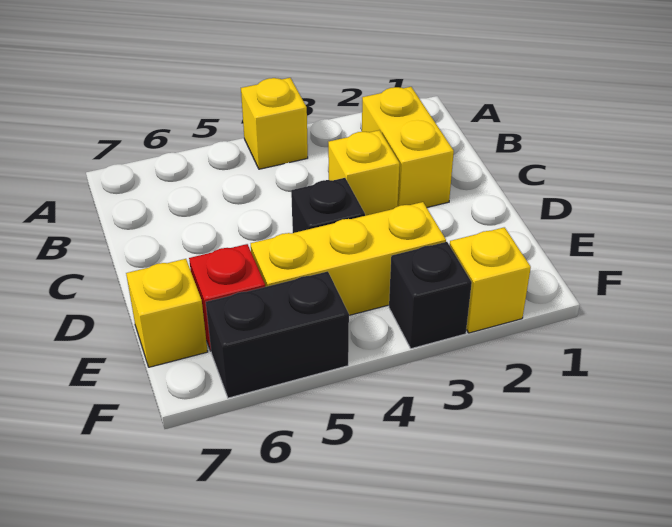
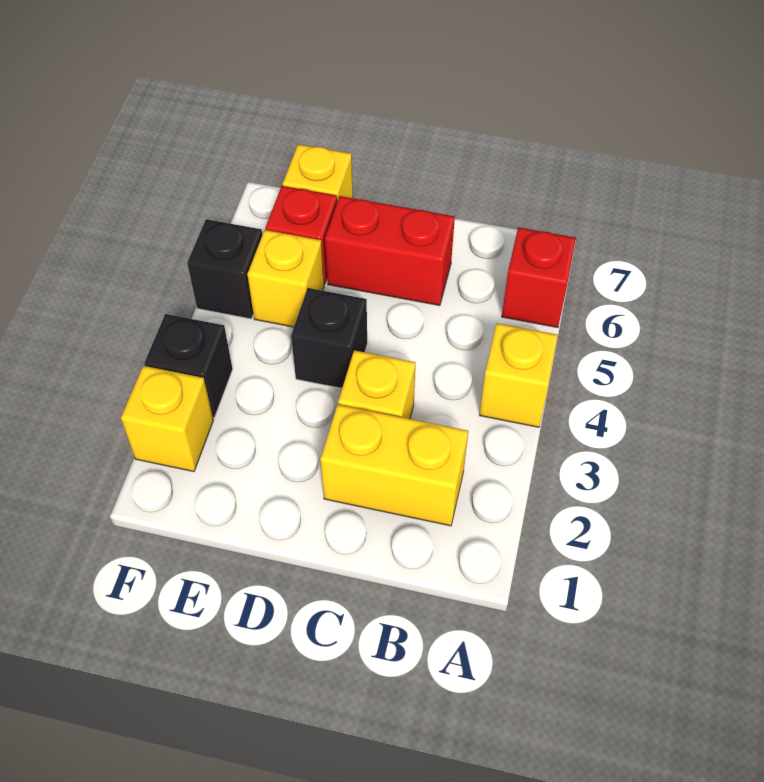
none -> red brick A6 level 1
none -> red brick C6:D6 level 1
yellow brick E3:E5 level 1 -> yellow brick E5 level 1
black brick F5:F6 level 1 -> black brick F5 level 1

